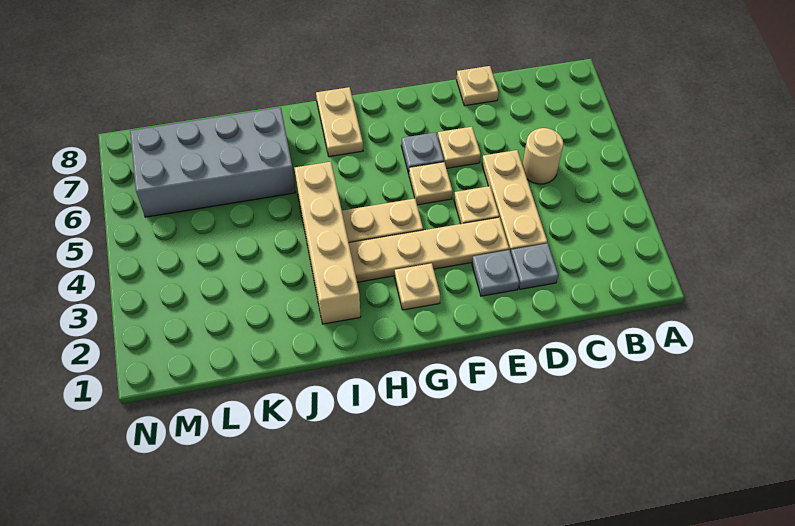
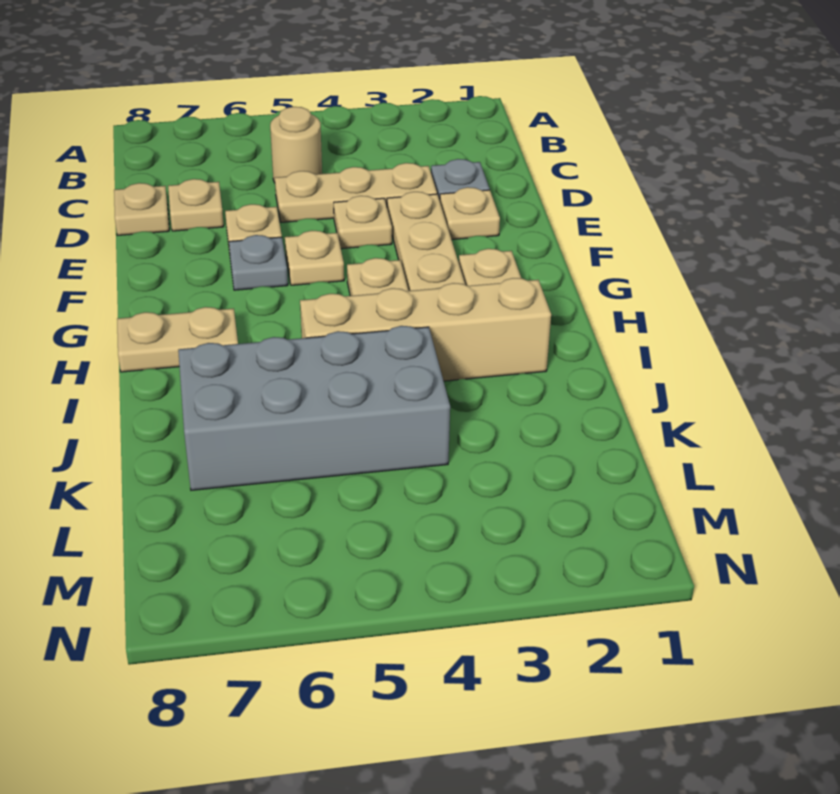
none -> tan plate D7 level 1
grey plate E2 level 1 -> tan plate E2 level 1
grey brick J6:M7 level 1 -> grey brick J4:K7 level 1

